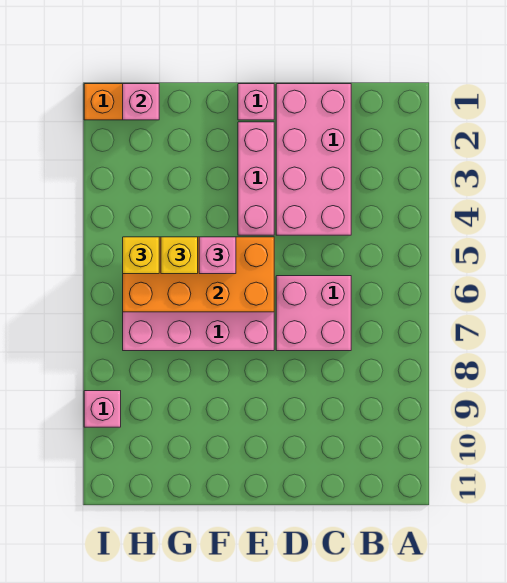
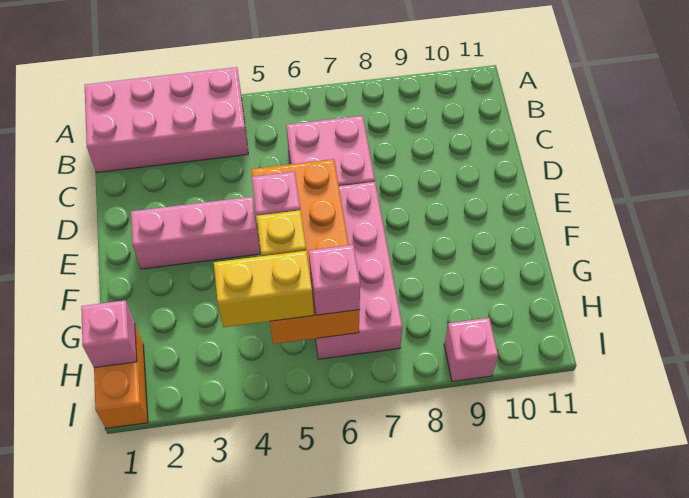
pink brick C1:D4 level 1 -> pink brick A1:B4 level 1
pink brick E1 level 1 -> pink brick H6 level 3
yellow brick H5 level 3 -> yellow brick H4:H5 level 3

